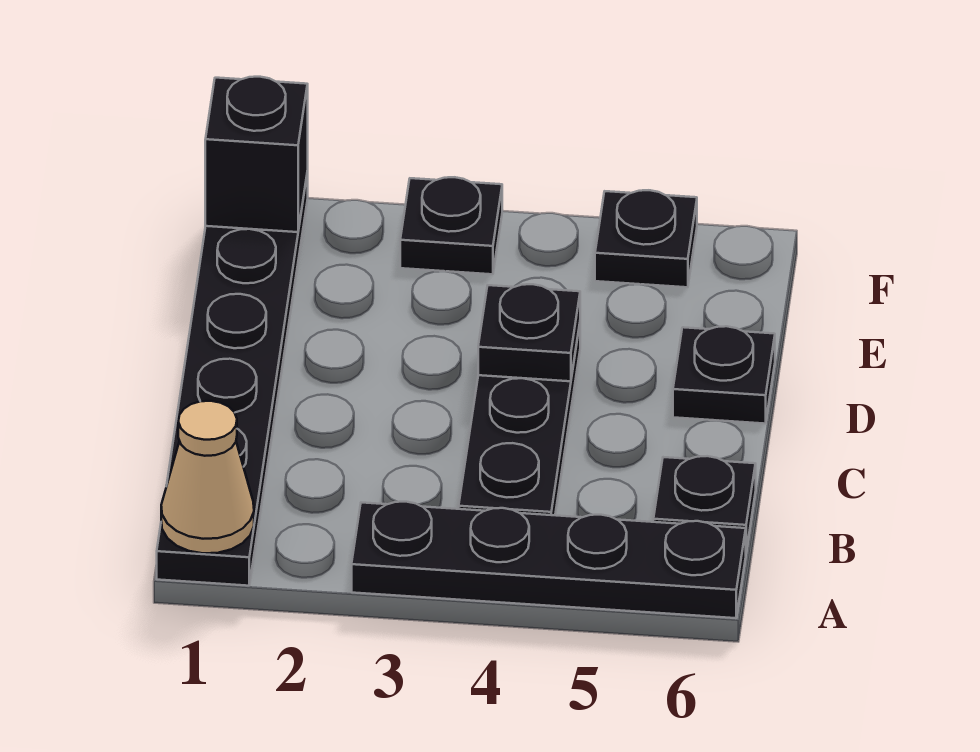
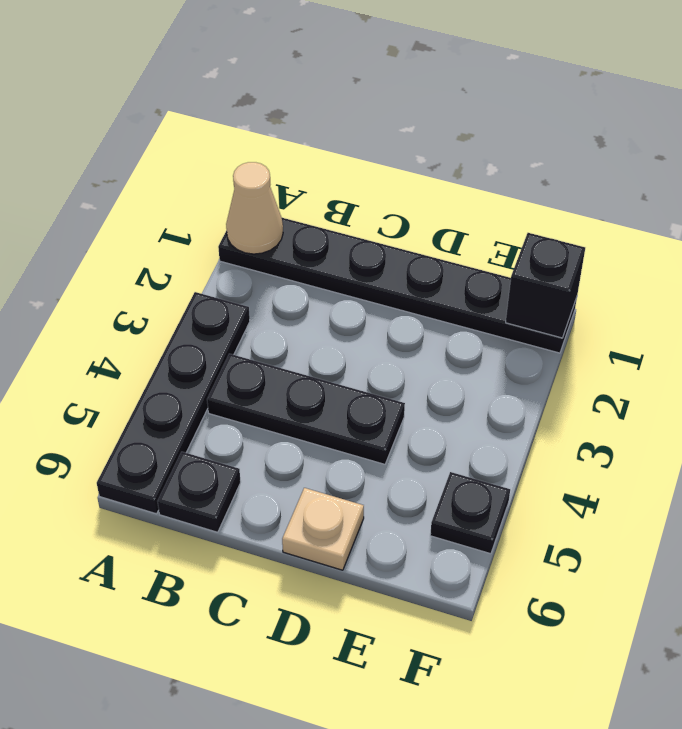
black plate D4 level 2 -> none
black plate D6 level 1 -> tan plate D6 level 1
black plate F3 level 1 -> none

